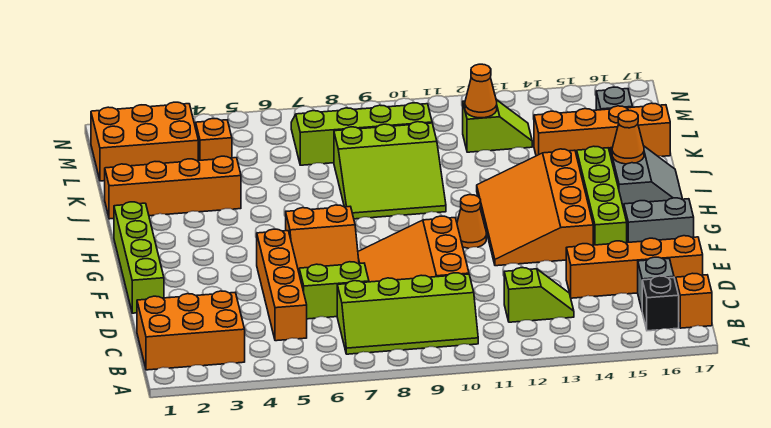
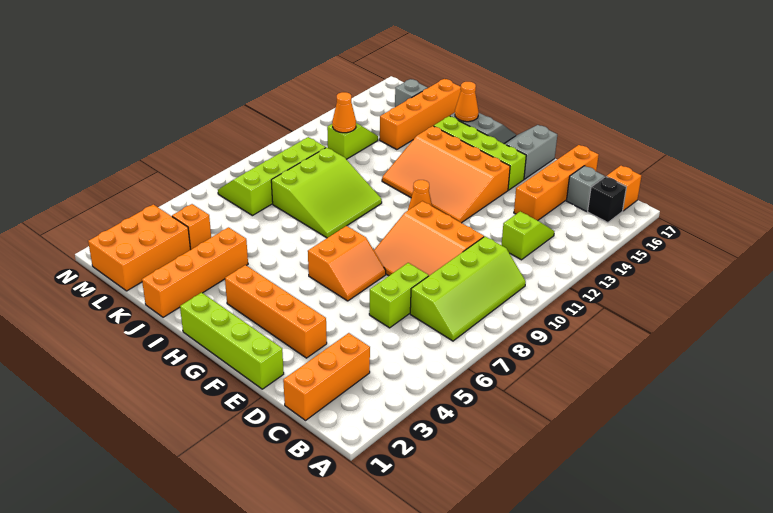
orange brick B1:C3 level 1 -> orange brick C1:C3 level 1
orange brick C5:F5 level 1 -> orange brick E3:H3 level 1

